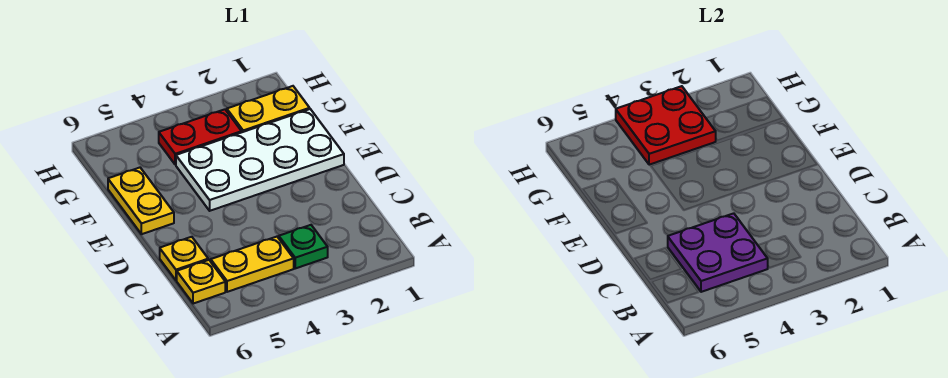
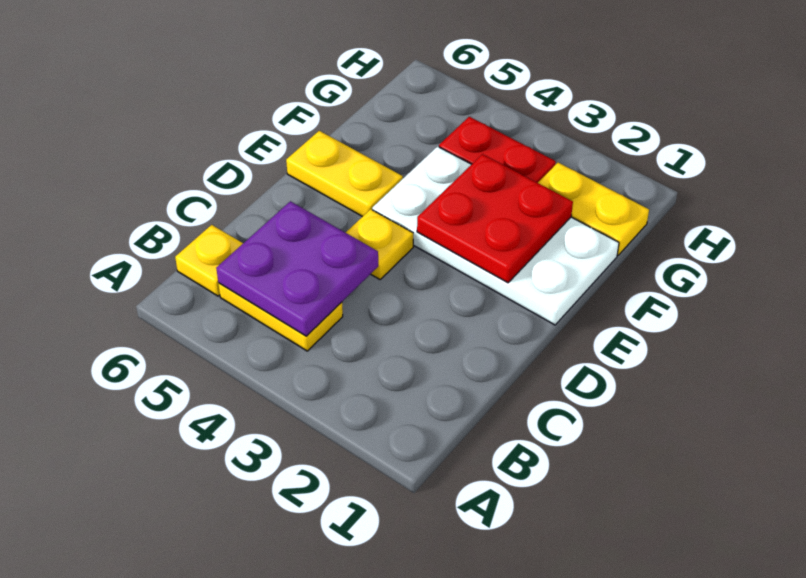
green plate B3 level 1 -> none
yellow plate C6 level 1 -> yellow plate D4 level 1
yellow plate E6:F6 level 1 -> yellow plate E5:E6 level 1
red plate G3:H4 level 2 -> red plate E2:F3 level 2

